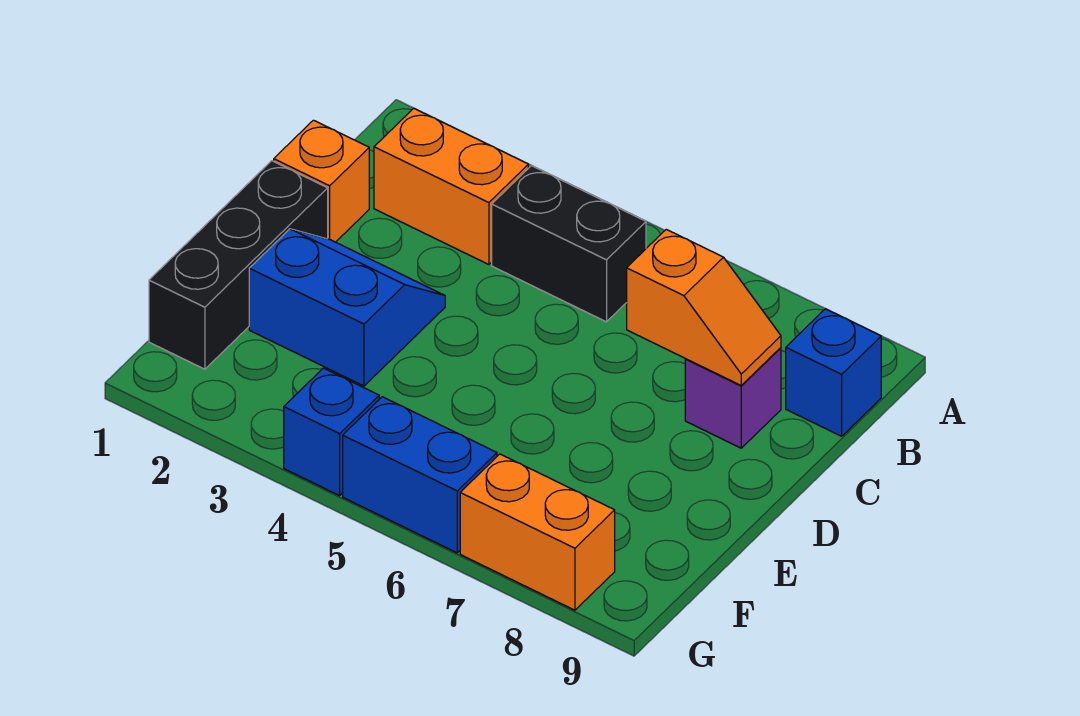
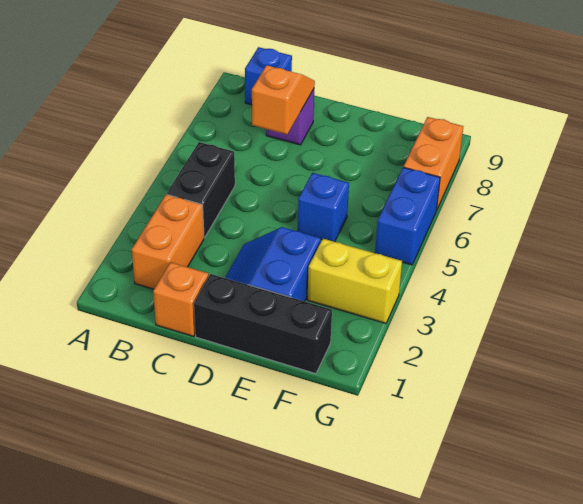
none -> yellow brick F3:G3 level 1
blue brick G4 level 1 -> blue brick E5 level 1

